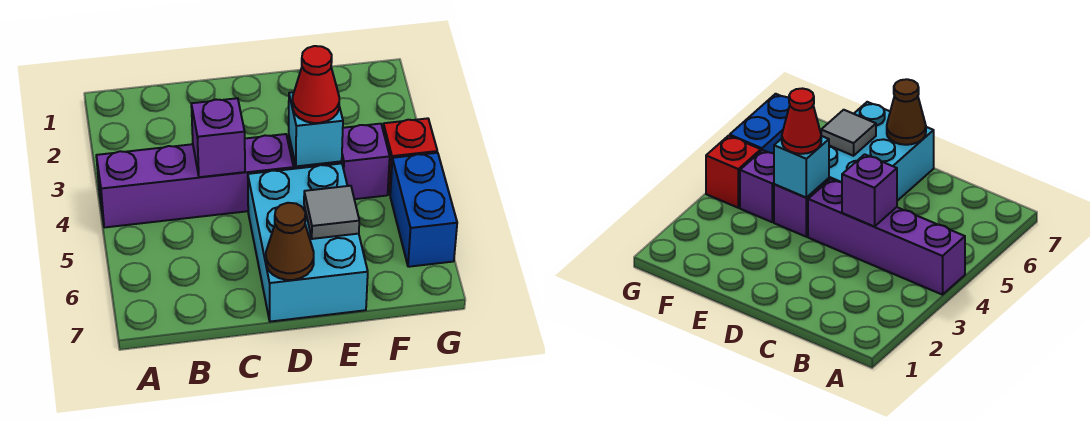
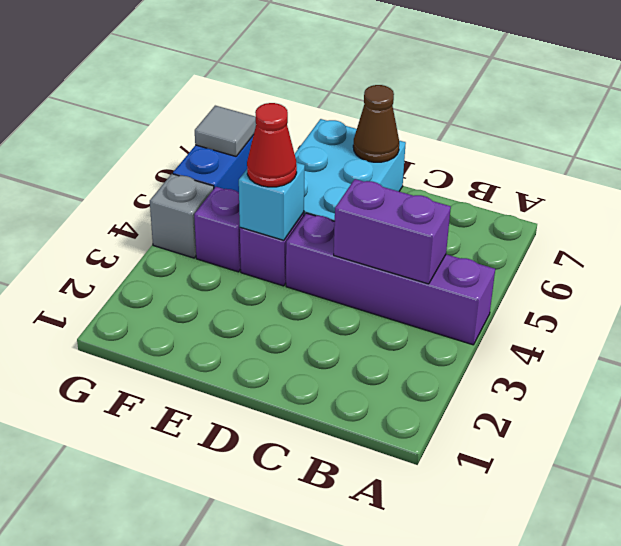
purple brick C4 level 2 -> purple brick B4:C4 level 2
grey tile E6 level 2 -> grey tile G6 level 2
red brick G4 level 1 -> grey brick G4 level 1

